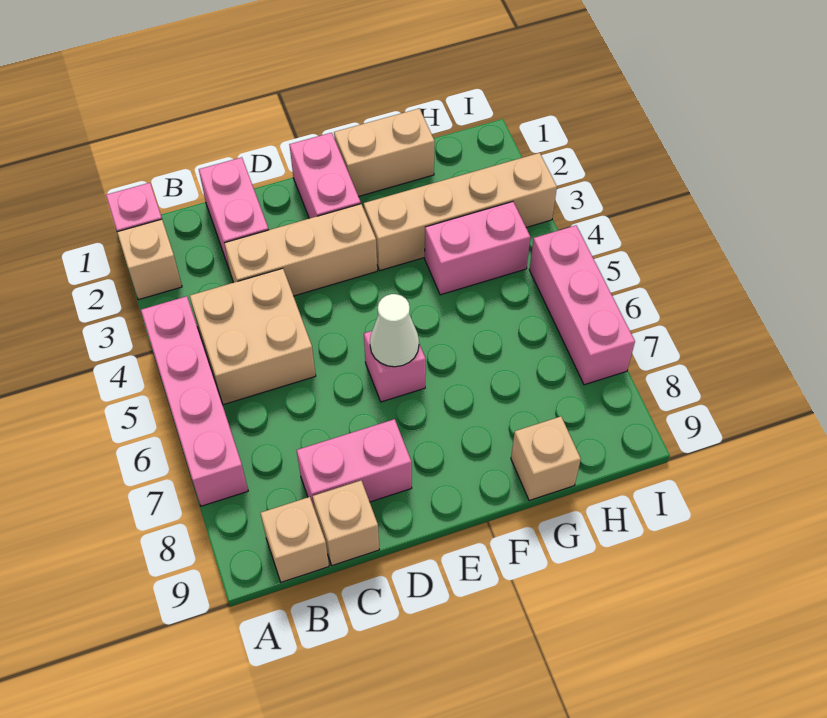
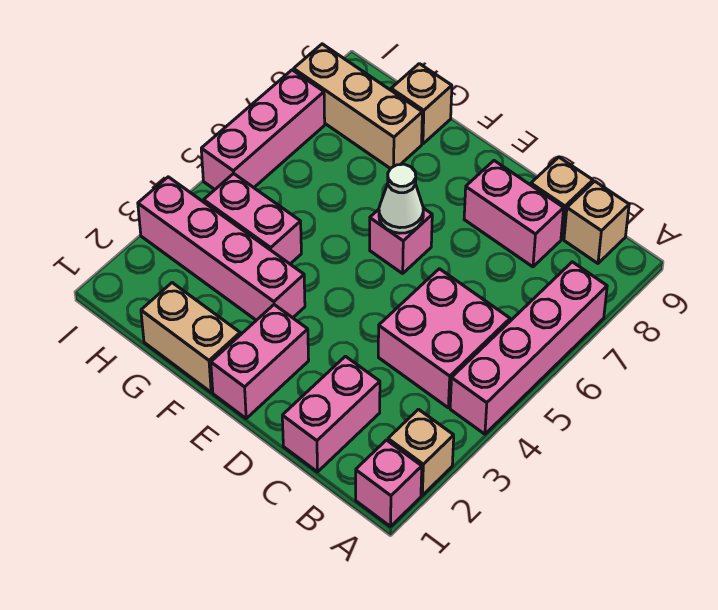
tan brick B4:C5 level 1 -> pink brick B4:C5 level 1
tan brick C3:E3 level 1 -> tan brick G8:I8 level 1
tan brick F3:I3 level 1 -> pink brick F3:I3 level 1

